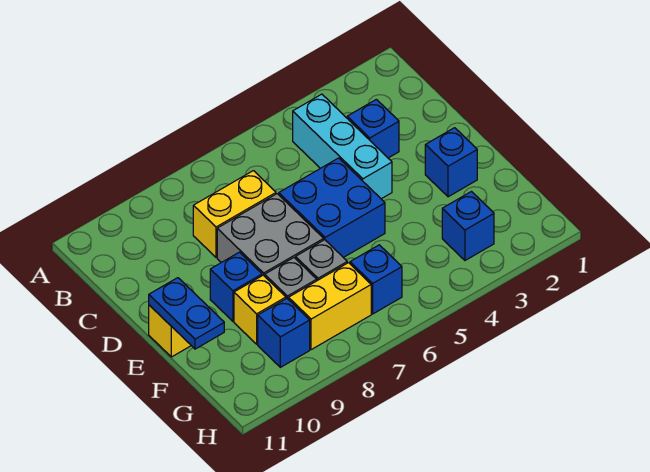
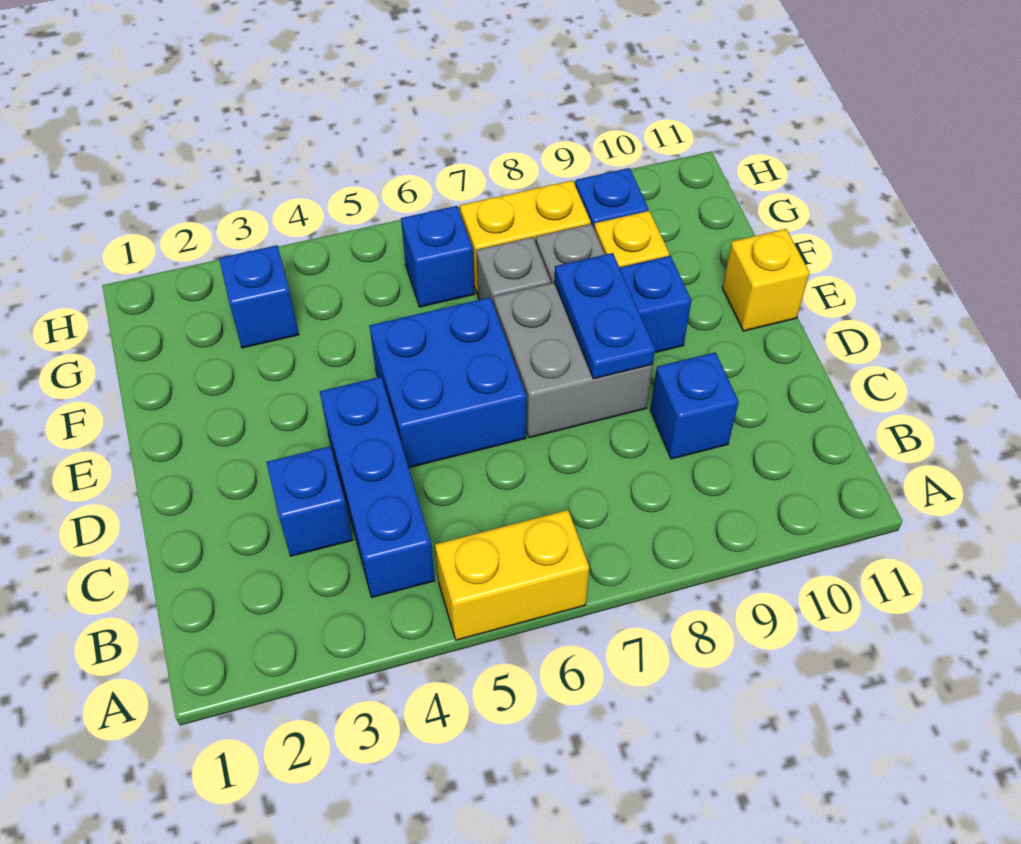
cyan brick B4:D4 level 1 -> blue brick B4:D4 level 1
yellow brick C7:C8 level 1 -> yellow brick A5:A6 level 1
blue brick E2 level 1 -> blue brick C9 level 1
blue plate E11:F11 level 2 -> blue plate D8:E8 level 2

